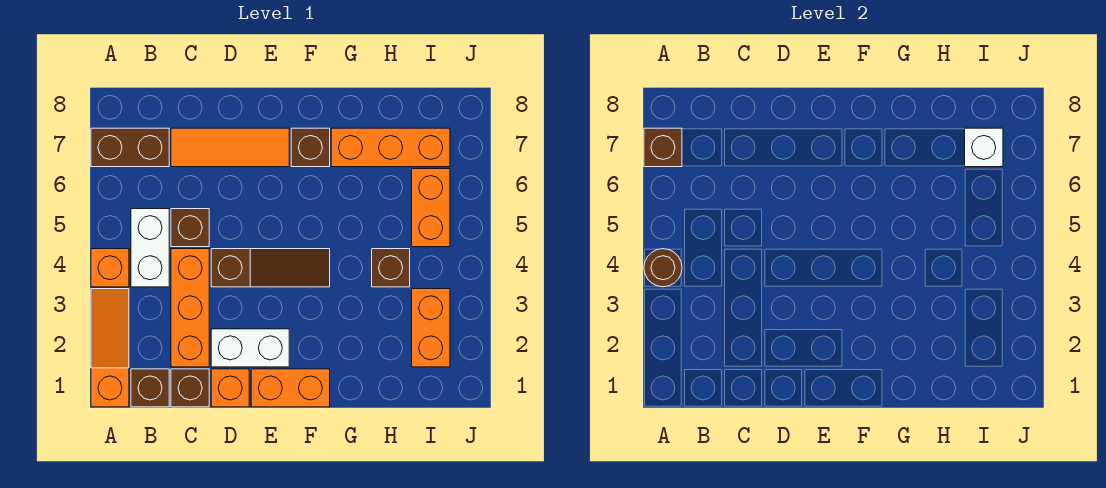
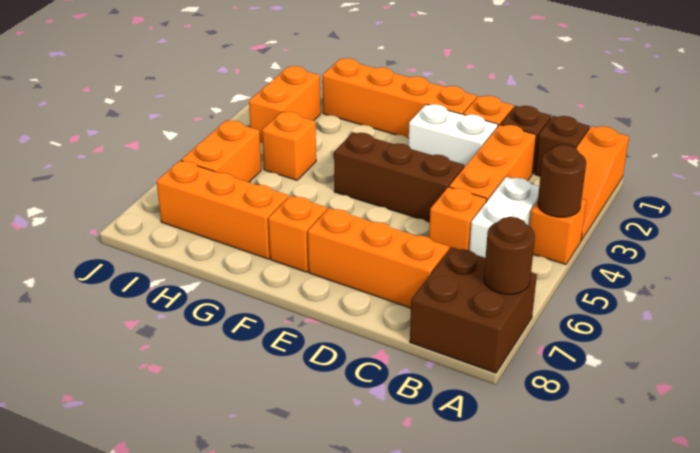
brown brick A7:B7 level 1 -> brown brick A7:B8 level 1
brown brick A7 level 2 -> brown round brick A7 level 2
brown brick C5 level 1 -> orange brick C5 level 1
orange tile C7:E7 level 1 -> orange brick C7:E7 level 1
brown slope D4:F4 level 1 top D -> brown brick D4:F4 level 1
orange brick E1:F1 level 1 -> orange brick E1:H1 level 1
brown brick F7 level 1 -> orange brick F7 level 1
brown brick H4 level 1 -> orange brick H4 level 1
white brick I7 level 2 -> none

